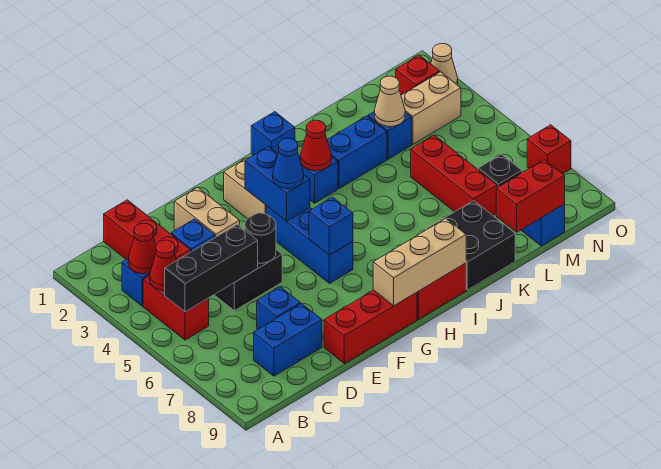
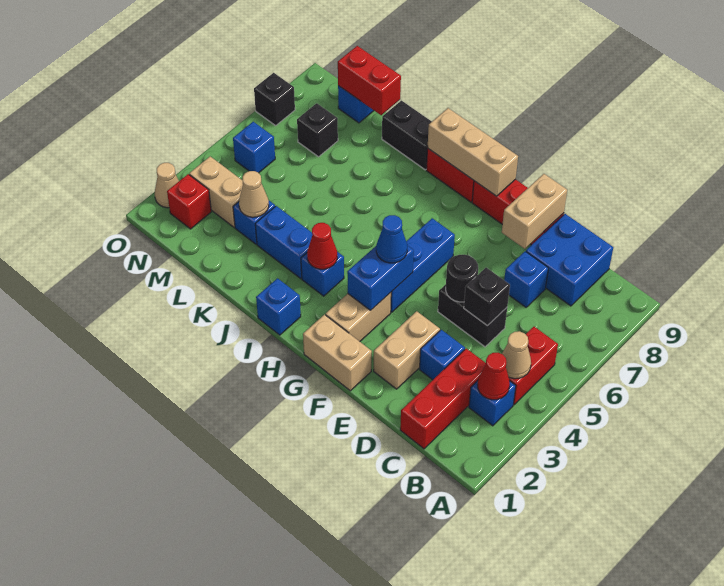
red cone B4 level 2 -> tan cone B4 level 2
black brick B5:D5 level 2 -> black brick D5 level 2
blue brick C8:D8 level 1 -> blue brick C8:D9 level 1
none -> tan brick E8:E9 level 2
none -> tan brick F1:G1 level 1
blue brick G6 level 2 -> blue brick N5 level 1
black brick J8:K9 level 1 -> black brick J9:K9 level 1
red brick L5:L7 level 1 -> none
red brick O7 level 1 -> black brick O7 level 1

